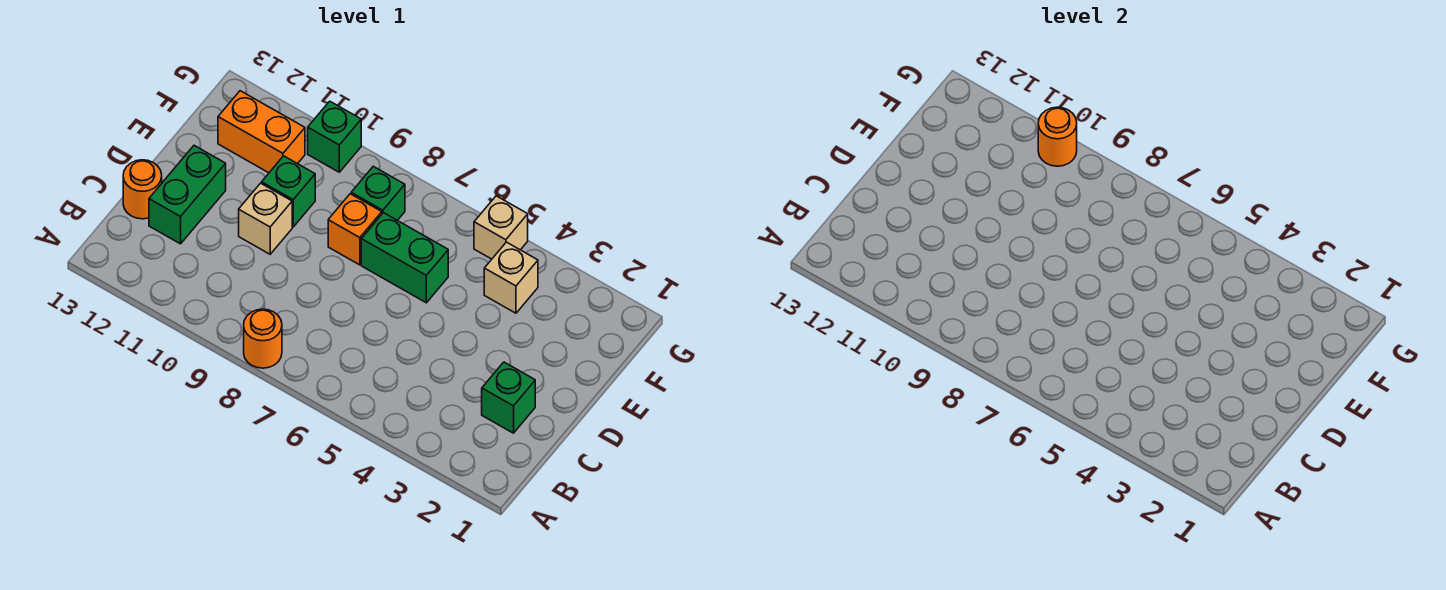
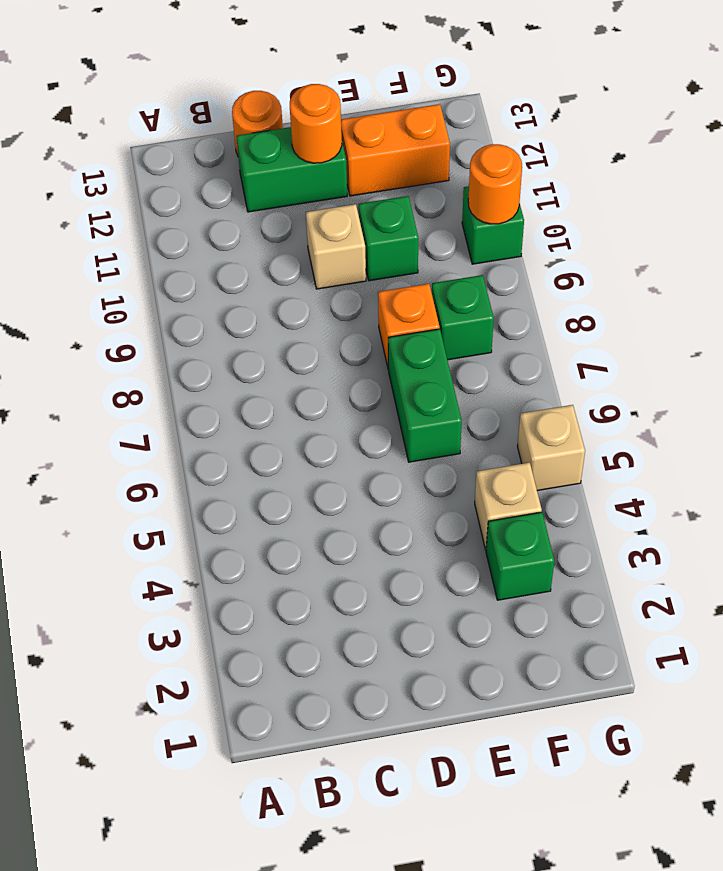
orange round brick A8 level 1 -> orange round brick D12 level 2
green brick C2 level 1 -> green brick F3 level 1
orange brick F11:F12 level 1 -> orange brick E12:F12 level 1

